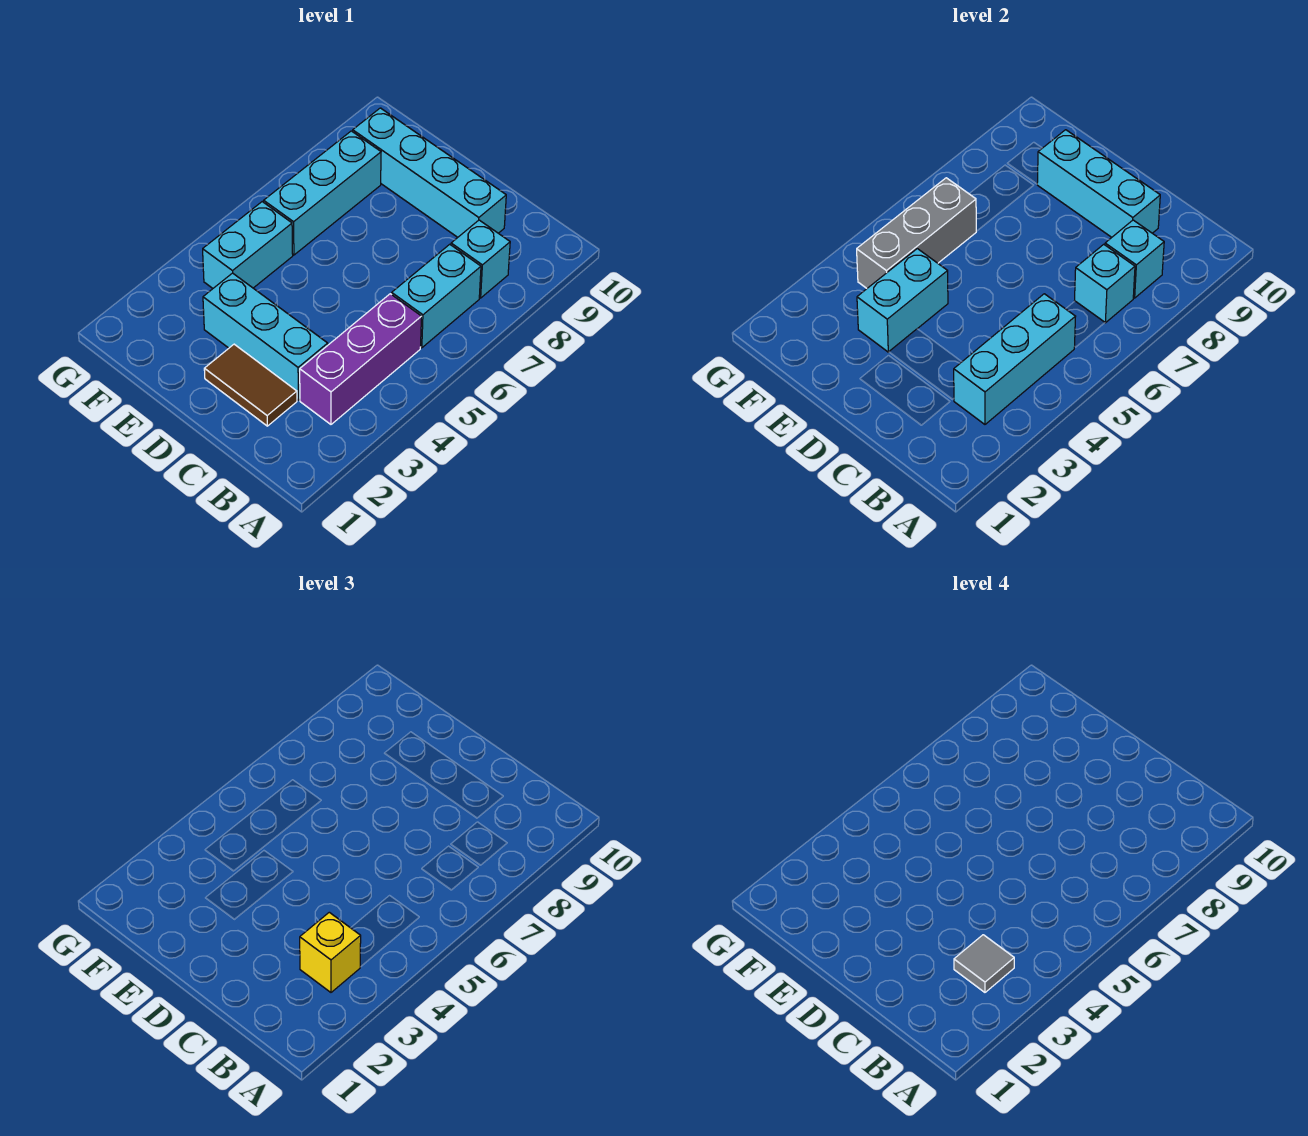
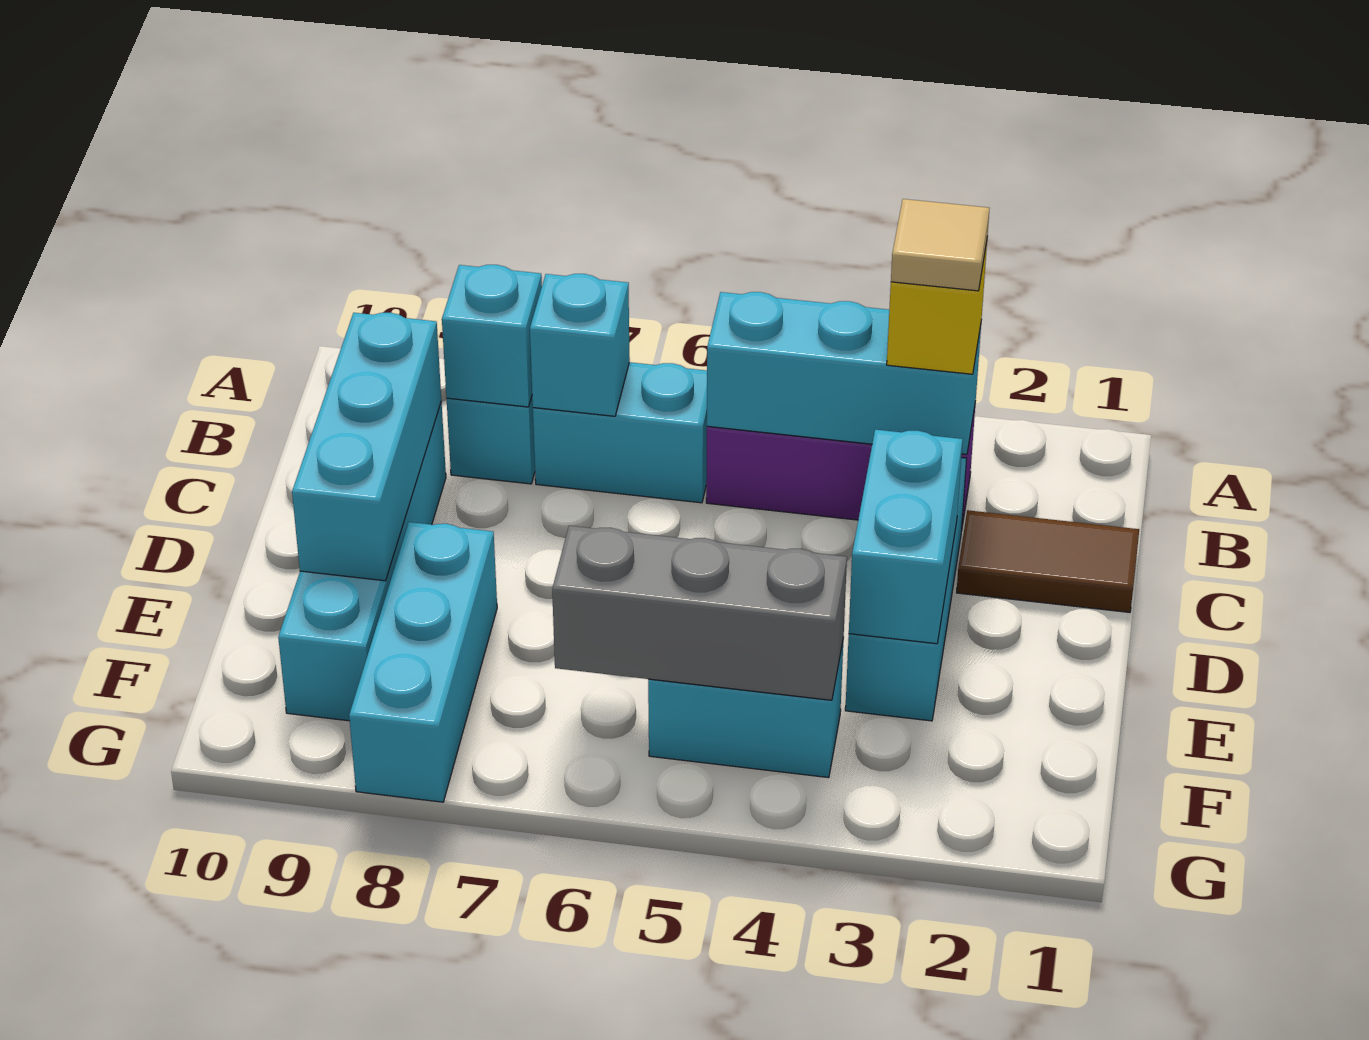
grey tile B3 level 4 -> tan tile B3 level 4
brown tile C2:D2 level 1 -> brown tile C1:C2 level 1
cyan brick E3:E4 level 2 -> cyan brick D3:E3 level 2
cyan brick F6:F8 level 1 -> cyan brick E8:G8 level 1

